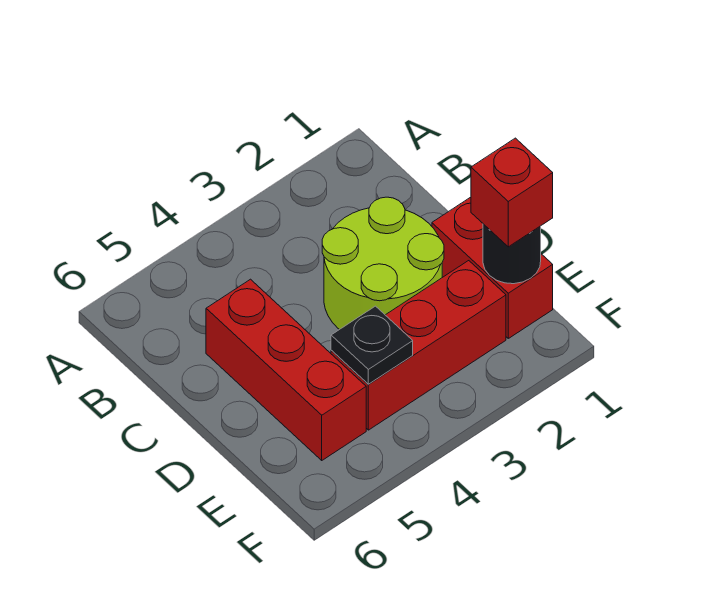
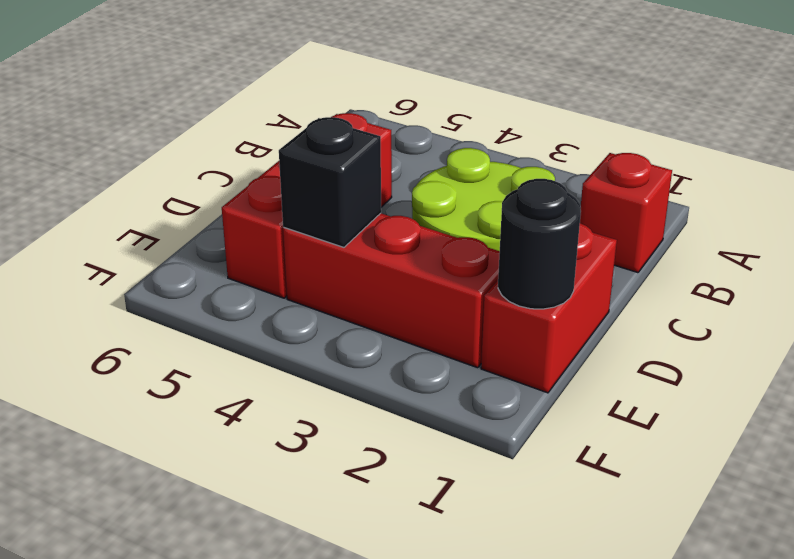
red brick E1 level 3 -> red brick B1 level 1
black plate E4 level 2 -> black brick E4 level 2

